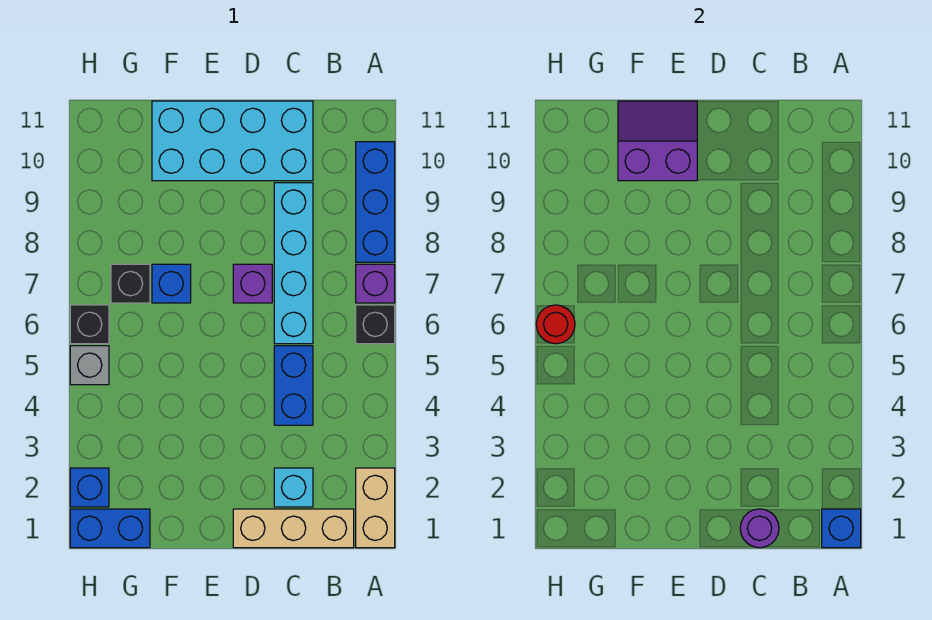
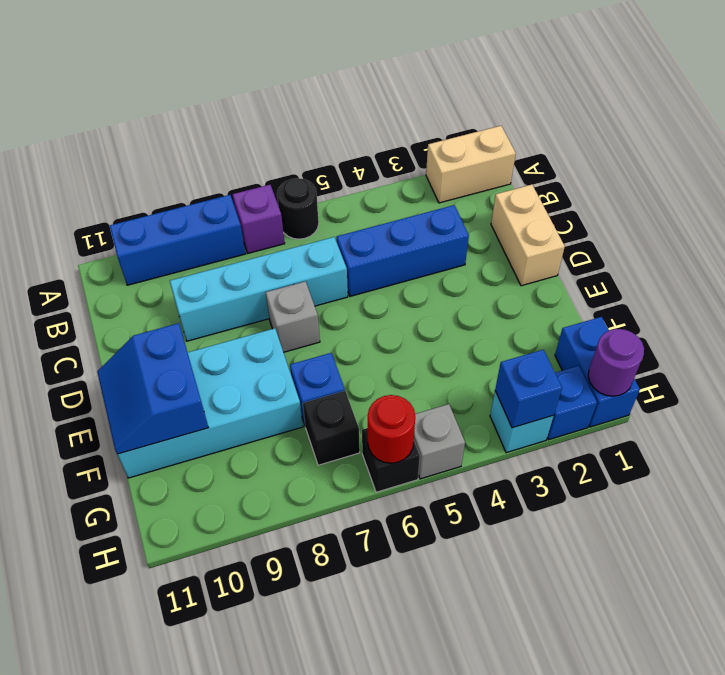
blue brick A1 level 2 -> blue brick H3 level 2
black brick A6 level 1 -> black round brick A6 level 1
tan brick B1:D1 level 1 -> tan brick C1:D1 level 1
purple round brick C1 level 2 -> purple round brick H1 level 2
cyan brick C2 level 1 -> cyan brick H3 level 1
blue brick C4:C5 level 1 -> blue brick C3:C5 level 1
cyan brick C10:F11 level 1 -> cyan brick E8:F11 level 1
purple brick D7 level 1 -> grey brick D7 level 1
purple slope E10:F11 level 2 top 10 -> blue slope E10:F11 level 2 top 10

